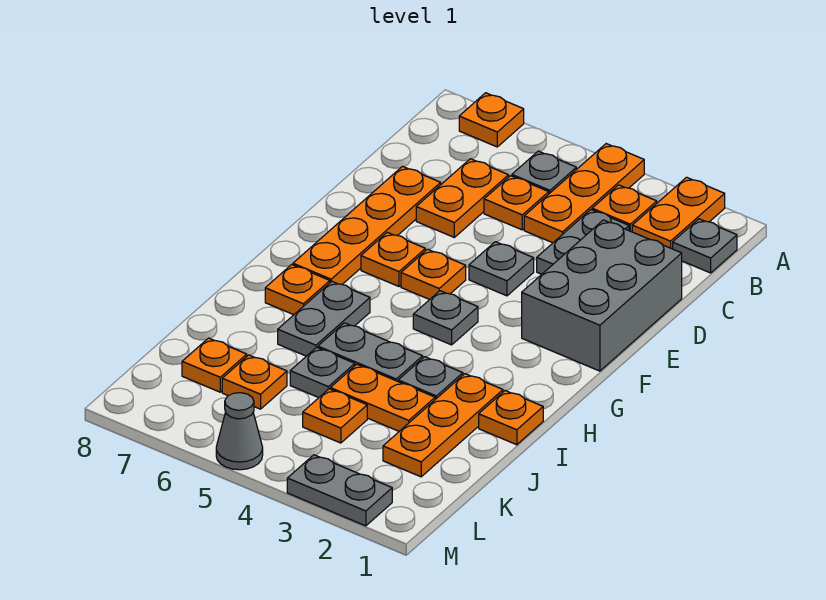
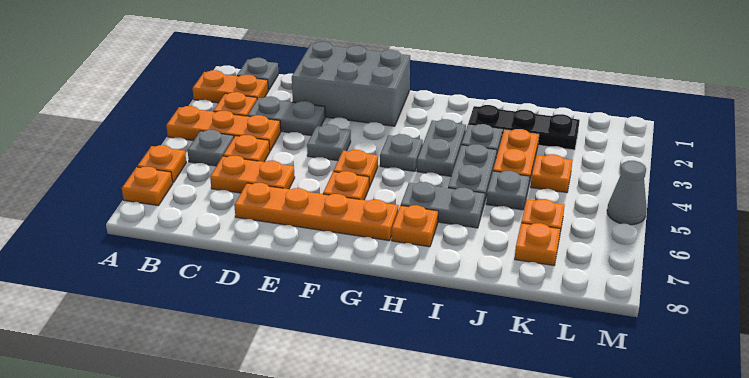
orange plate I1 level 1 -> orange plate A6 level 1
orange plate I2:K2 level 1 -> black plate I2:K2 level 1
grey plate M2:M3 level 1 -> grey plate H3:H4 level 1

